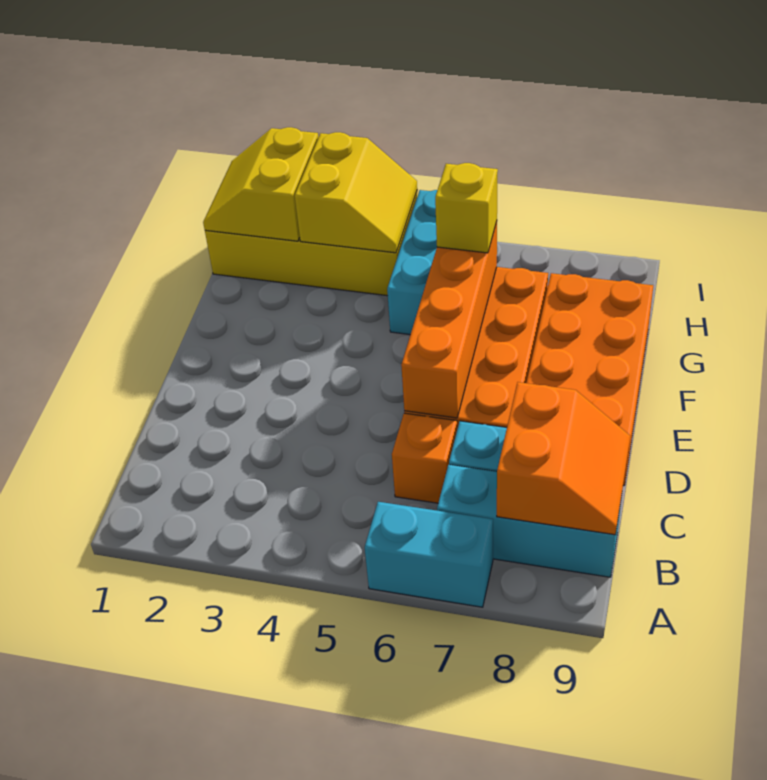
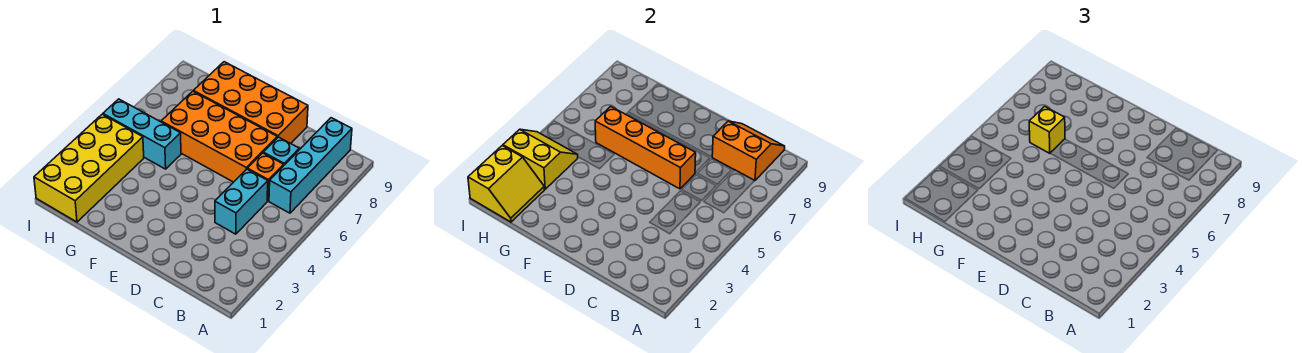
cyan brick A6:A7 level 1 -> cyan brick C4:C5 level 1
cyan brick B7:B9 level 1 -> cyan brick B6:B9 level 1
yellow slope H1:I2 level 2 top 2 -> yellow slope H1:I2 level 2 top I

